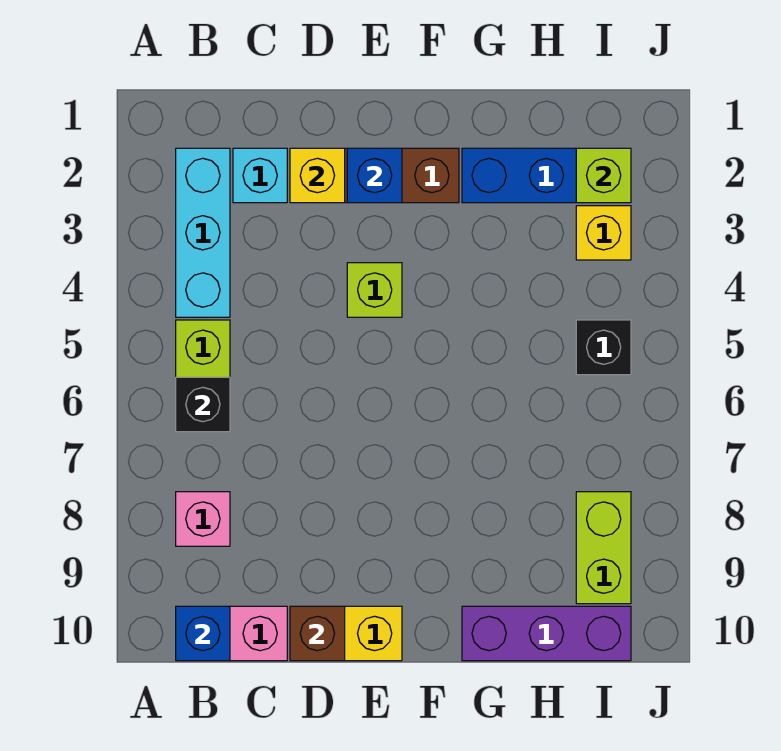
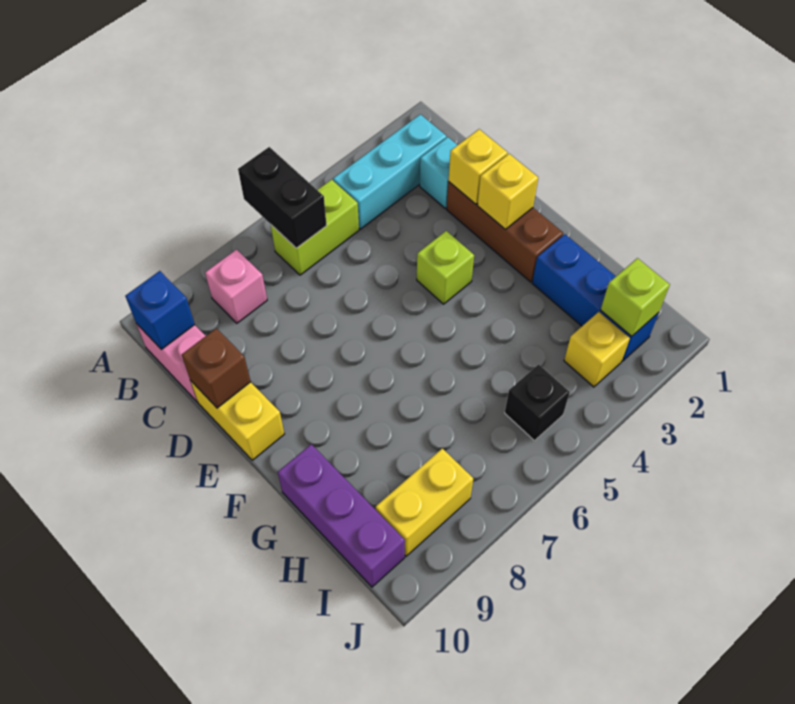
black brick B6 level 2 -> black brick A6:B6 level 2
blue brick E2 level 2 -> yellow brick E2 level 2
lime brick I8:I9 level 1 -> yellow brick I8:I9 level 1

